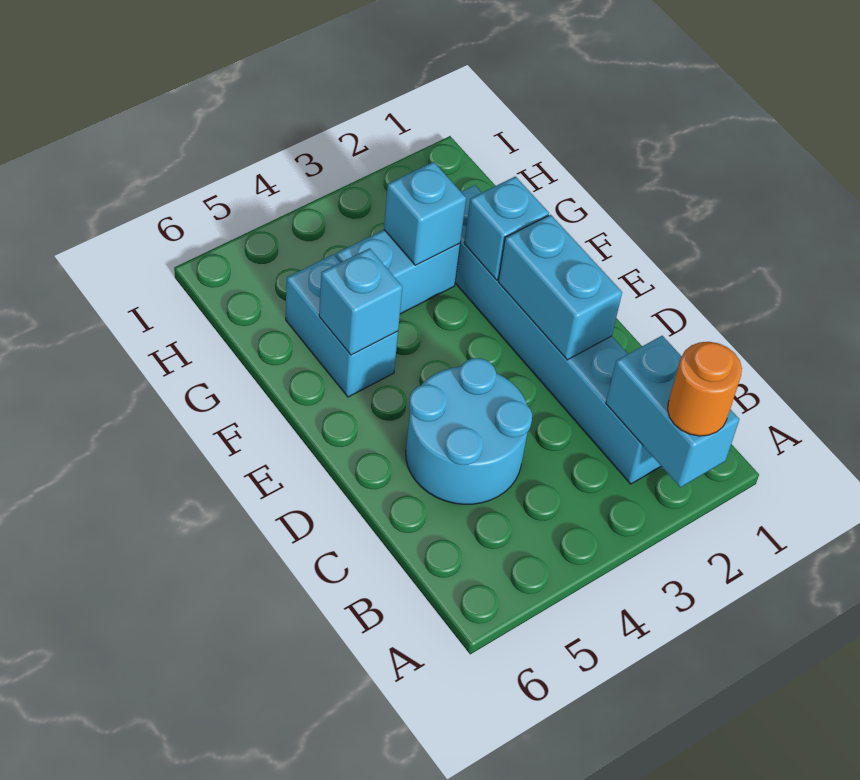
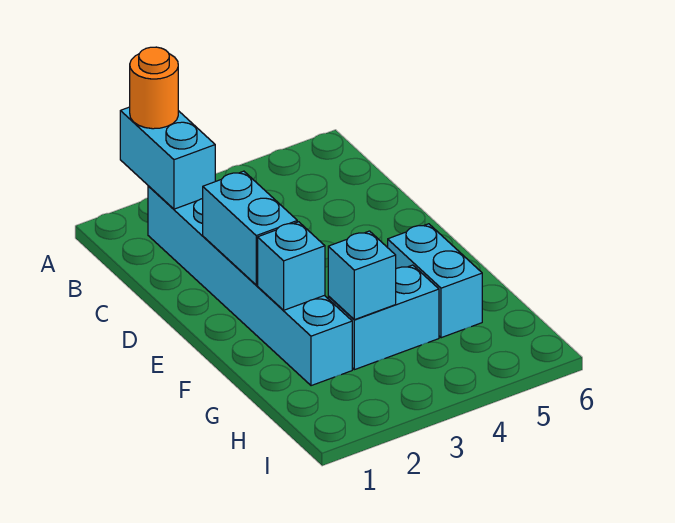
cyan round brick C4:D5 level 1 -> none
cyan brick F5 level 2 -> none

